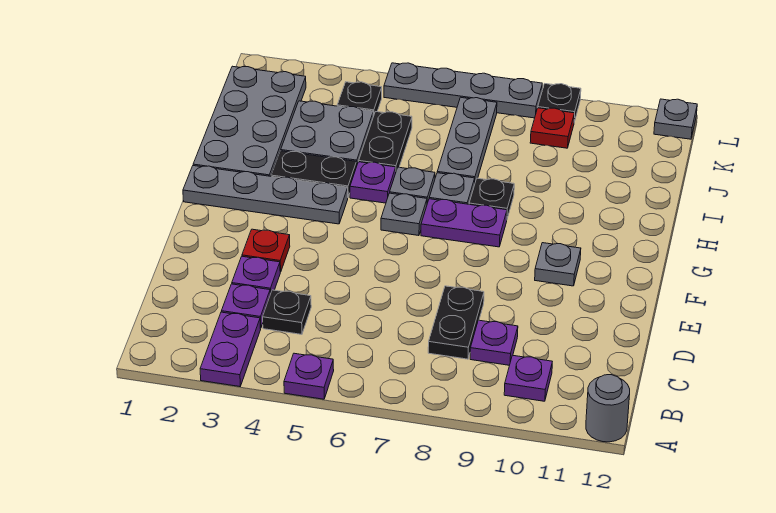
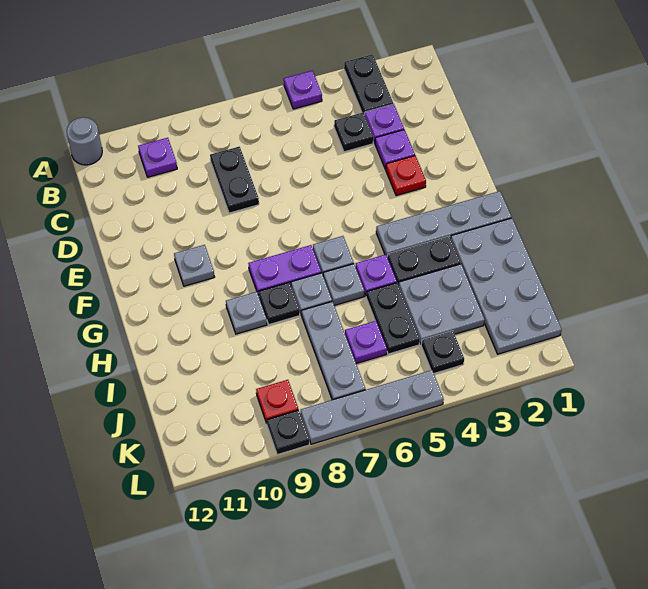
purple plate A3:B3 level 1 -> black plate A3:B3 level 1
purple plate C9 level 1 -> purple plate J6 level 1
grey plate L12 level 1 -> grey plate H9 level 1

